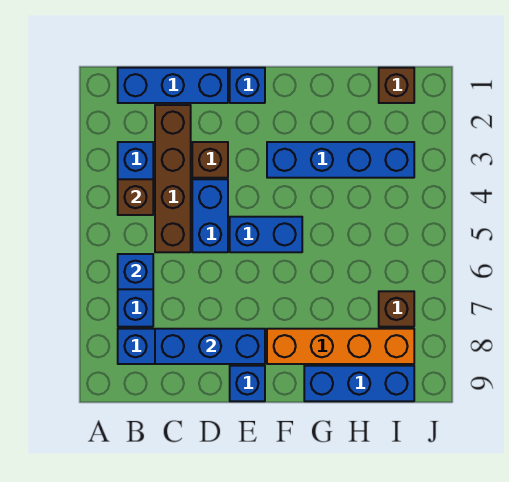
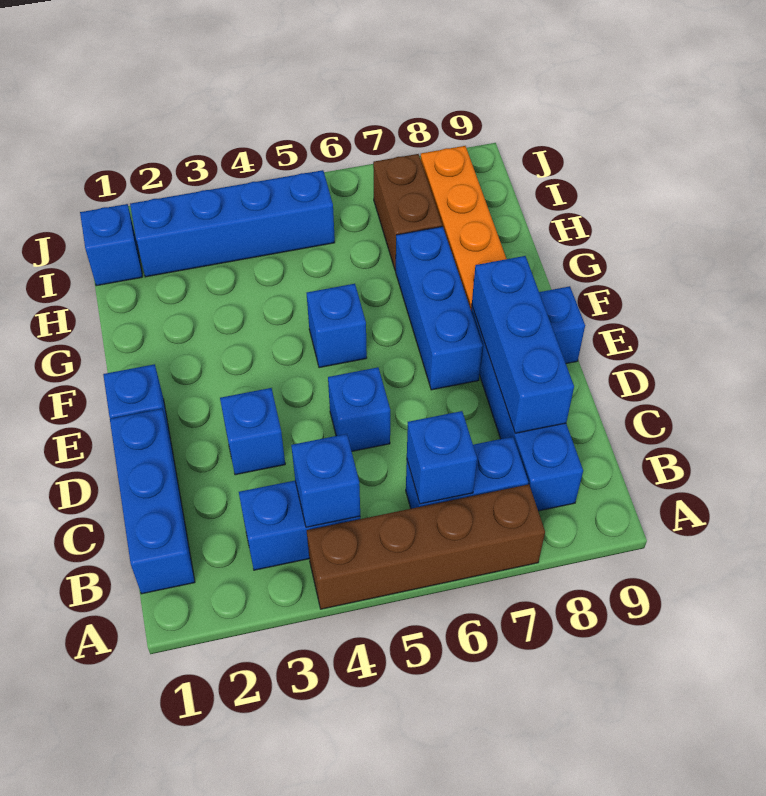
brown brick B4 level 2 -> blue brick B4 level 2
brown brick C2:C5 level 1 -> brown brick A4:A7 level 1
brown brick D3 level 1 -> blue brick D3 level 1
blue brick D4:D5 level 1 -> blue brick D5 level 1
blue brick E5:F5 level 1 -> blue brick F5 level 1
blue brick F3:I3 level 1 -> blue brick I2:I5 level 1
blue brick G9:I9 level 1 -> blue brick E7:G7 level 1
brown brick I1 level 1 -> blue brick I1 level 1
brown brick I7 level 1 -> brown brick H7:I7 level 1

